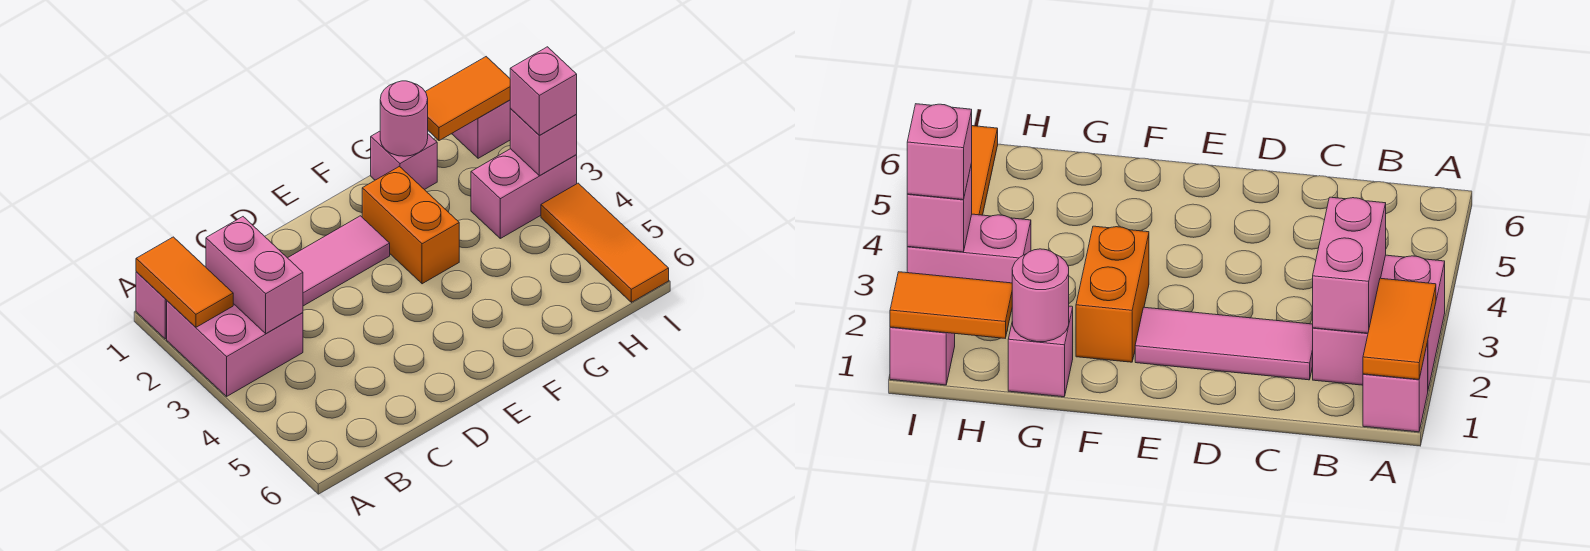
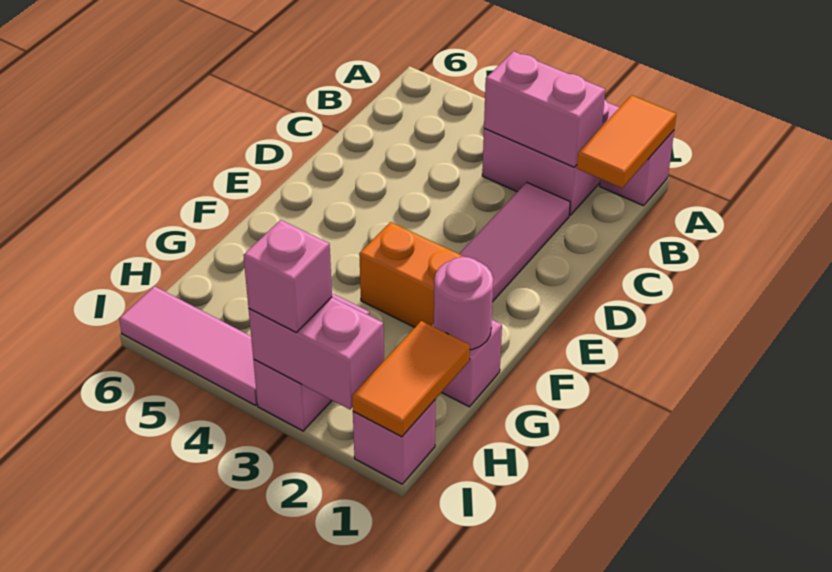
orange tile A1:A2 level 2 -> orange tile A1:B1 level 2
pink brick I3 level 2 -> pink brick I2:I3 level 2
orange tile I4:I6 level 1 -> pink tile I4:I6 level 1

